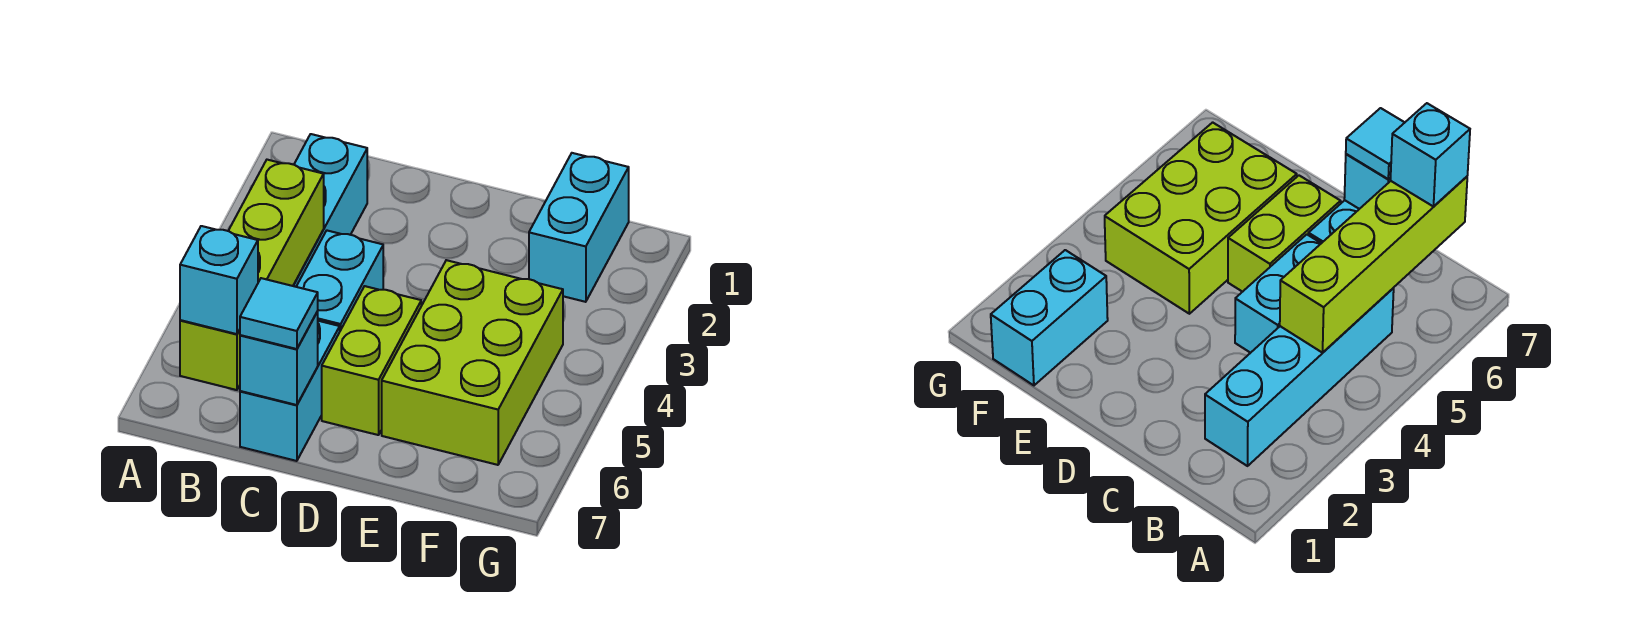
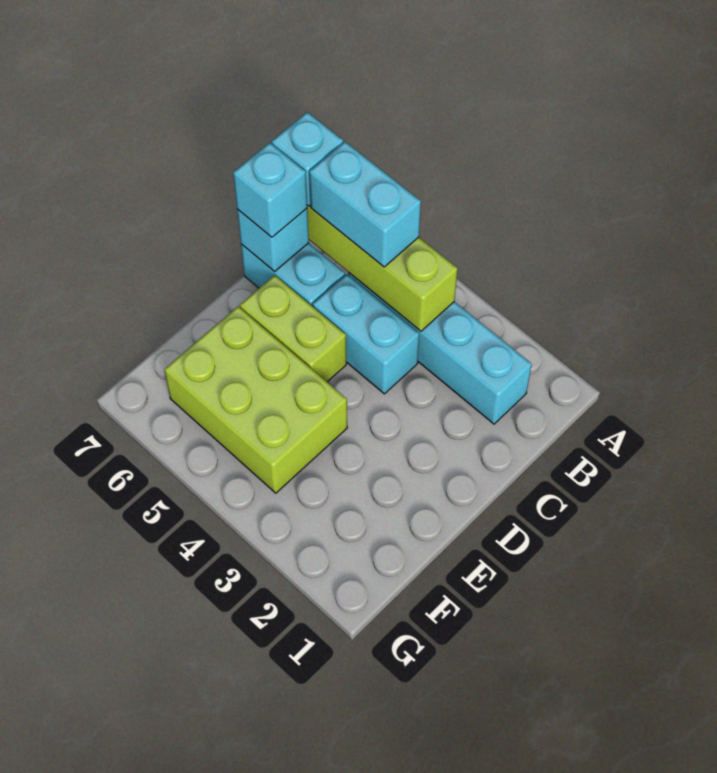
cyan tile C7 level 3 -> cyan brick C7 level 3
cyan brick F1:F2 level 1 -> cyan brick B5:B6 level 3

